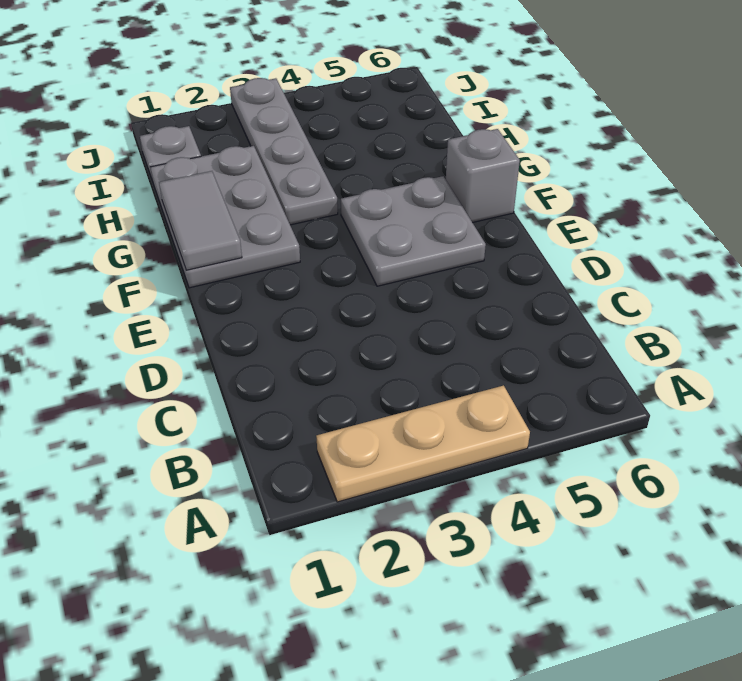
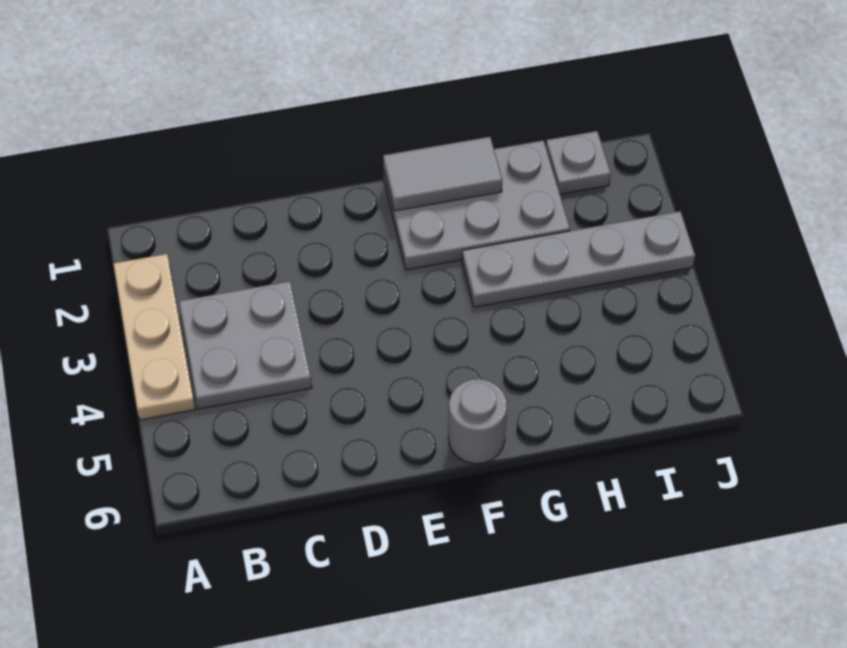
grey plate E4:F5 level 1 -> grey plate B3:C4 level 1
grey brick F6 level 1 -> grey round brick F6 level 1

